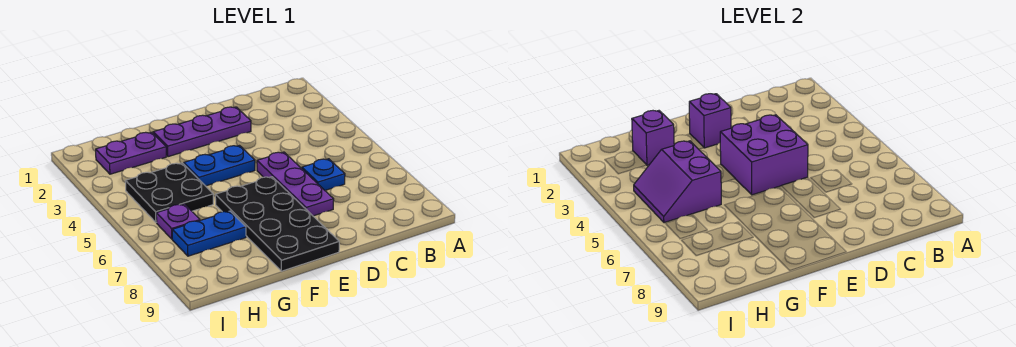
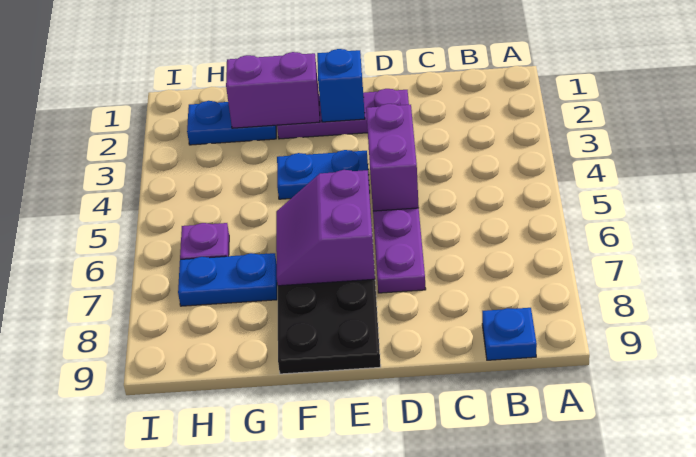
blue plate C6 level 1 -> blue plate B9 level 1
purple brick D4:E5 level 2 -> purple brick D4:D5 level 2
purple brick E2 level 2 -> blue brick E2 level 2
purple plate G2:H2 level 1 -> blue plate G2:H2 level 1
purple brick G2 level 2 -> purple brick F2:G2 level 2
black plate G4:H5 level 1 -> none
purple slope G4:H5 level 2 top G -> purple slope E6:F7 level 2 top E

